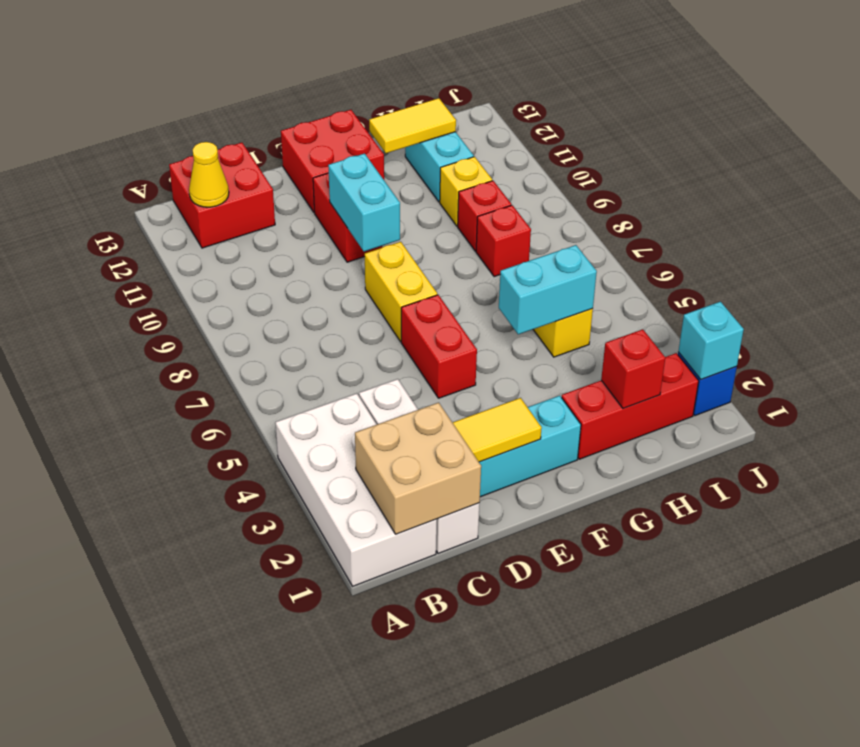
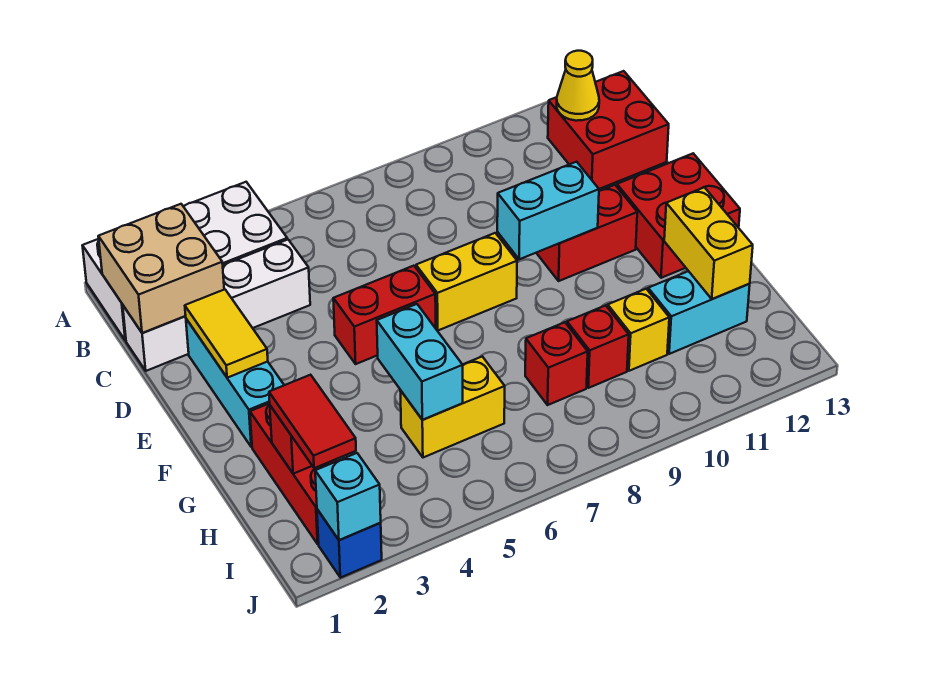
yellow tile G12:H12 level 2 -> yellow brick G12:H12 level 2
none -> red tile H2:I2 level 3

